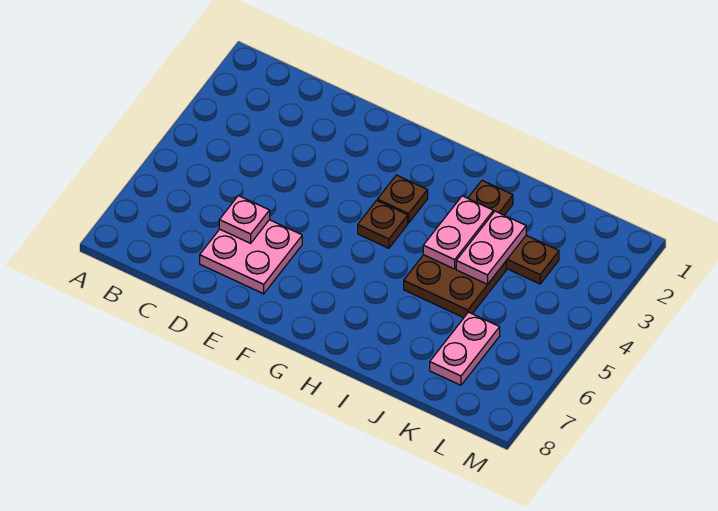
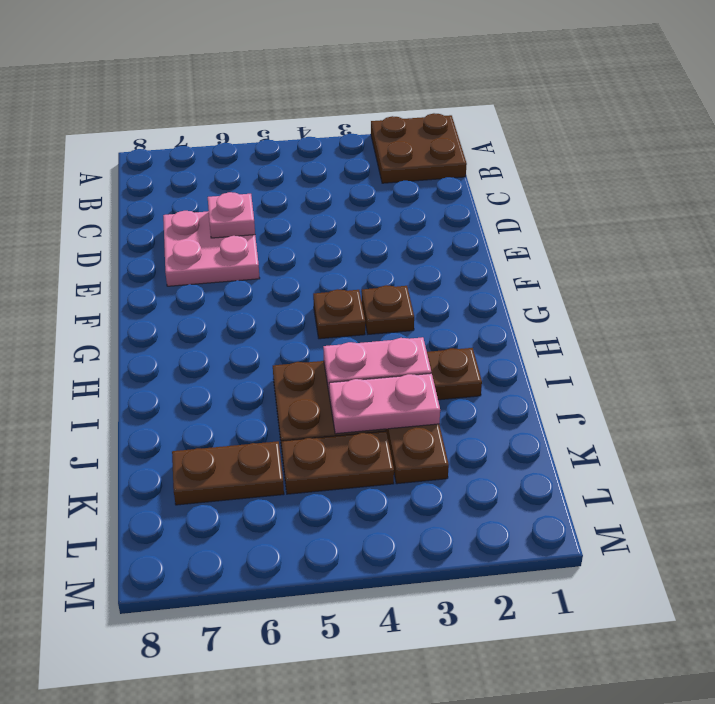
none -> brown plate A1:B2 level 1
none -> brown plate K4:K5 level 1
pink plate K6:K7 level 1 -> brown plate K6:K7 level 1

